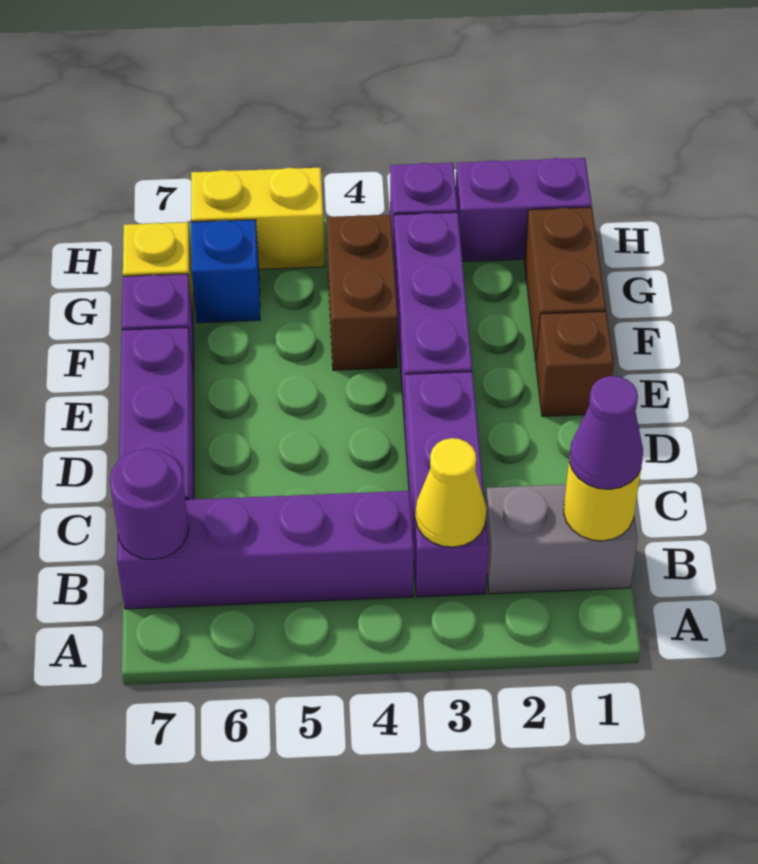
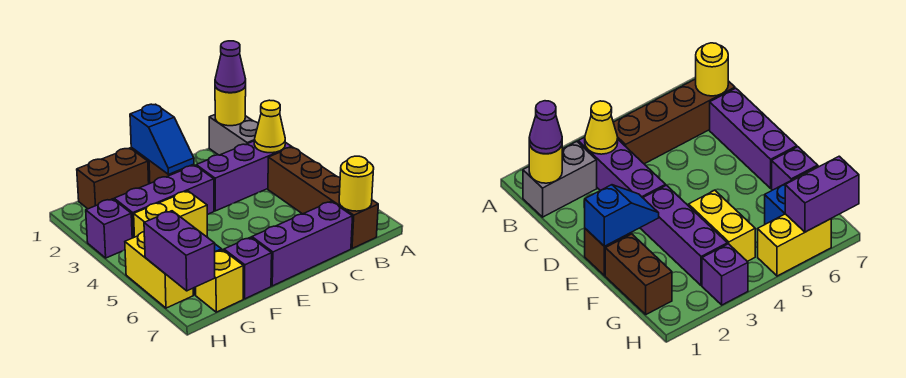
purple brick B4:B7 level 1 -> brown brick B4:B7 level 1
purple round brick B7 level 2 -> yellow round brick B7 level 2
none -> blue slope E1:E2 level 2 top 1
brown brick F4:G4 level 1 -> yellow brick F4:G4 level 1
purple brick H1:H2 level 1 -> purple brick H6:H7 level 2

